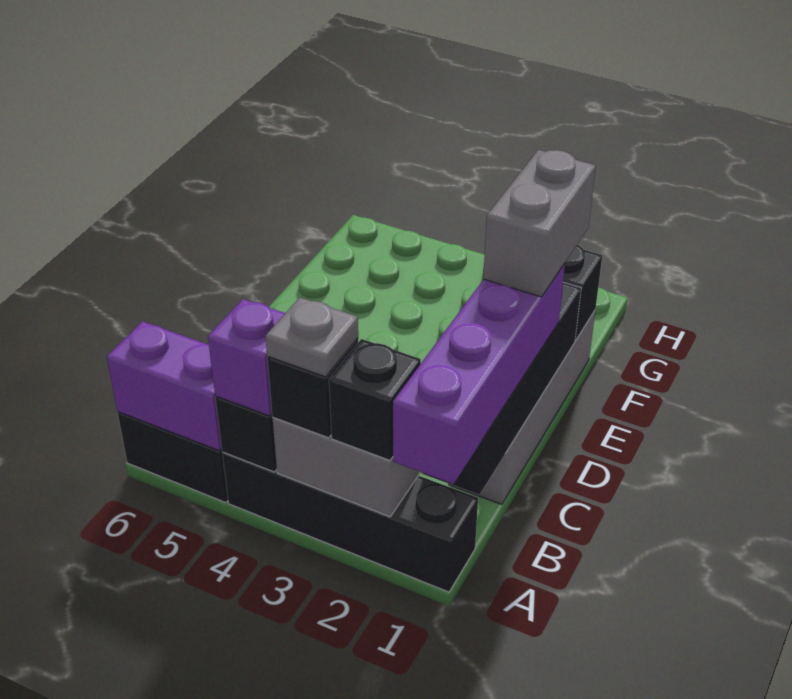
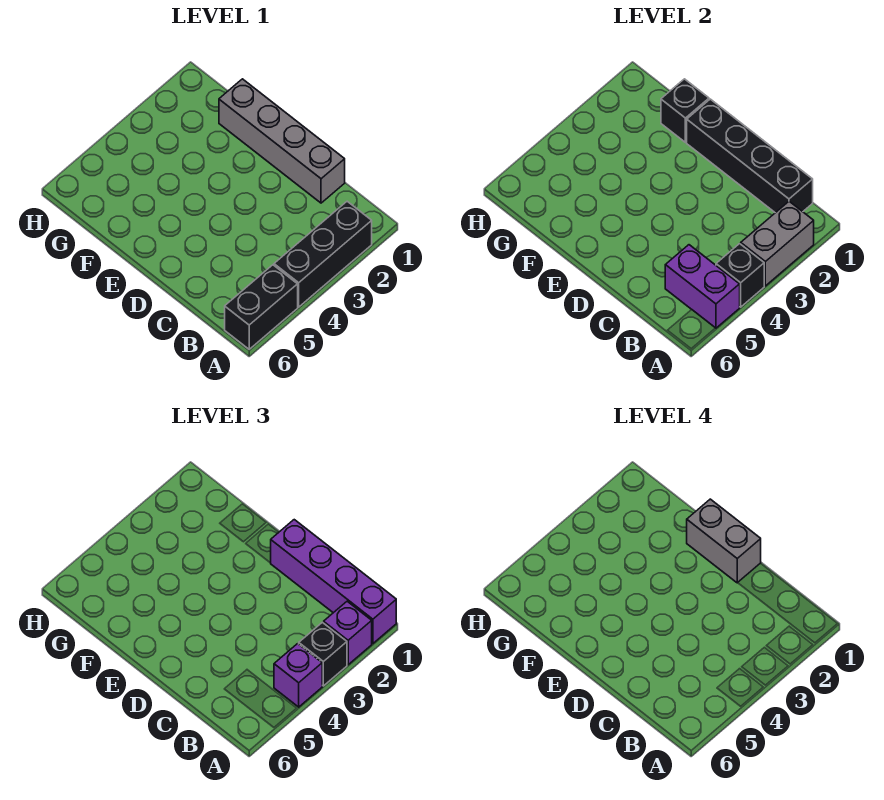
black brick A1:A4 level 1 -> black brick A2:A4 level 1
black brick A2 level 3 -> purple brick A2 level 3
grey plate A3 level 4 -> none
purple brick A5:A6 level 2 -> purple brick A5:B5 level 2

